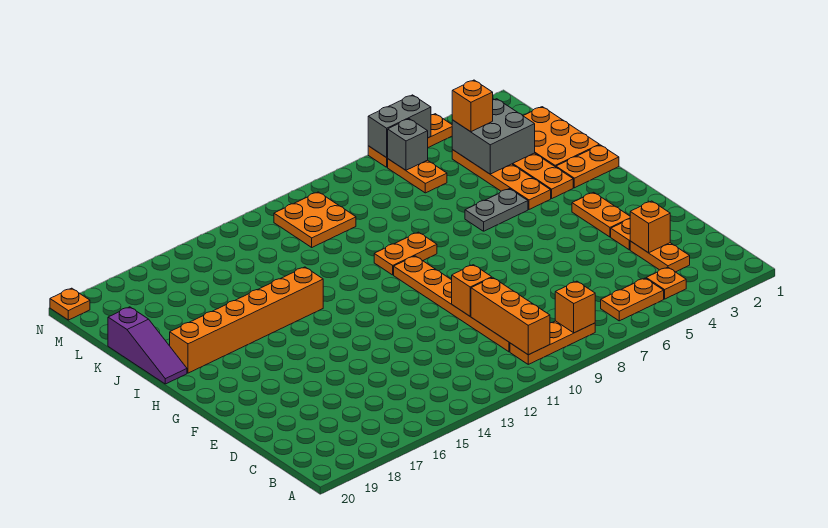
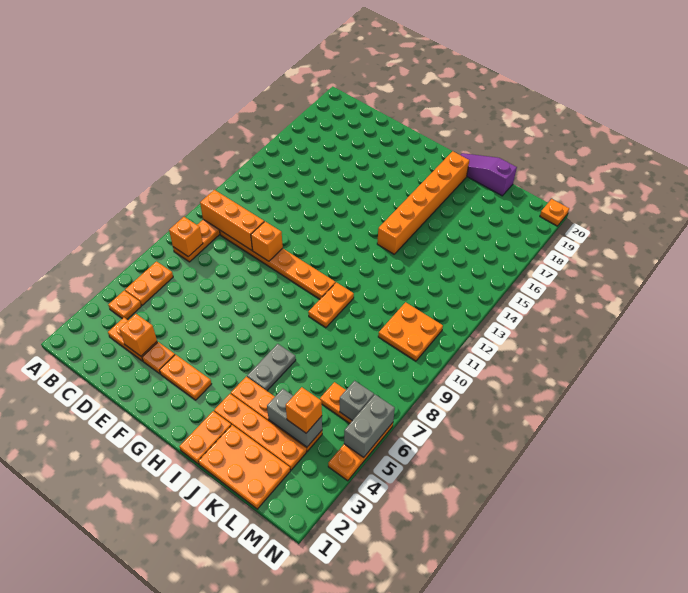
grey brick K3:L4 level 2 -> grey brick K4:L4 level 2

